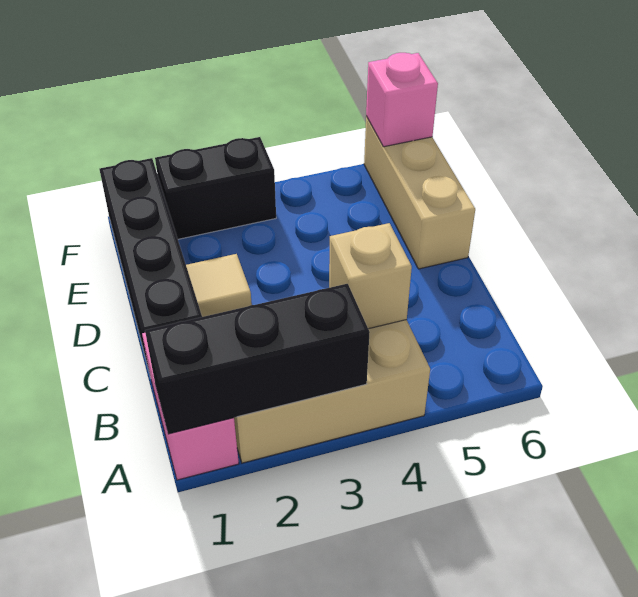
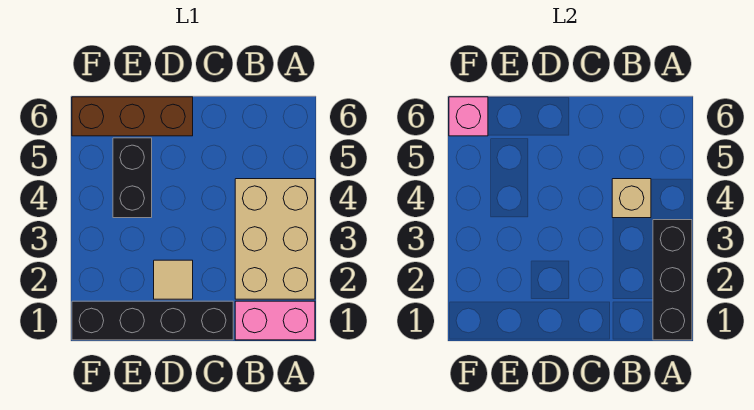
tan brick D6:F6 level 1 -> brown brick D6:F6 level 1
black brick F2:F3 level 1 -> black brick E4:E5 level 1

